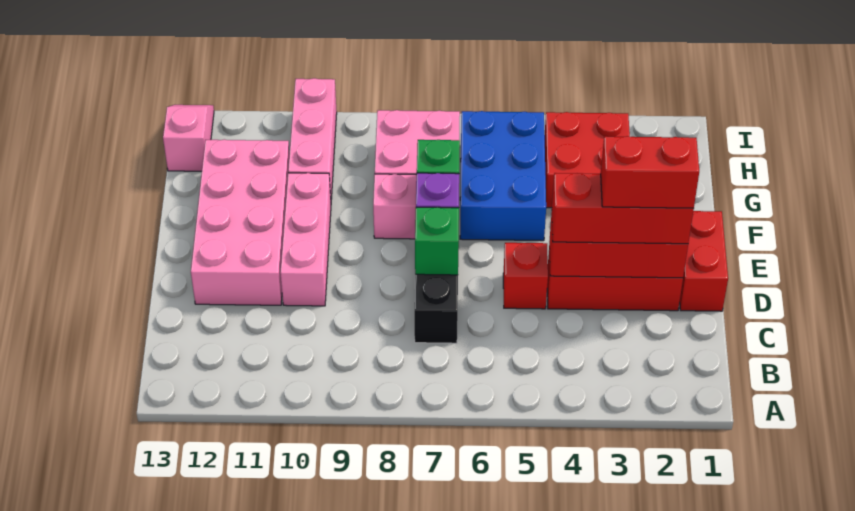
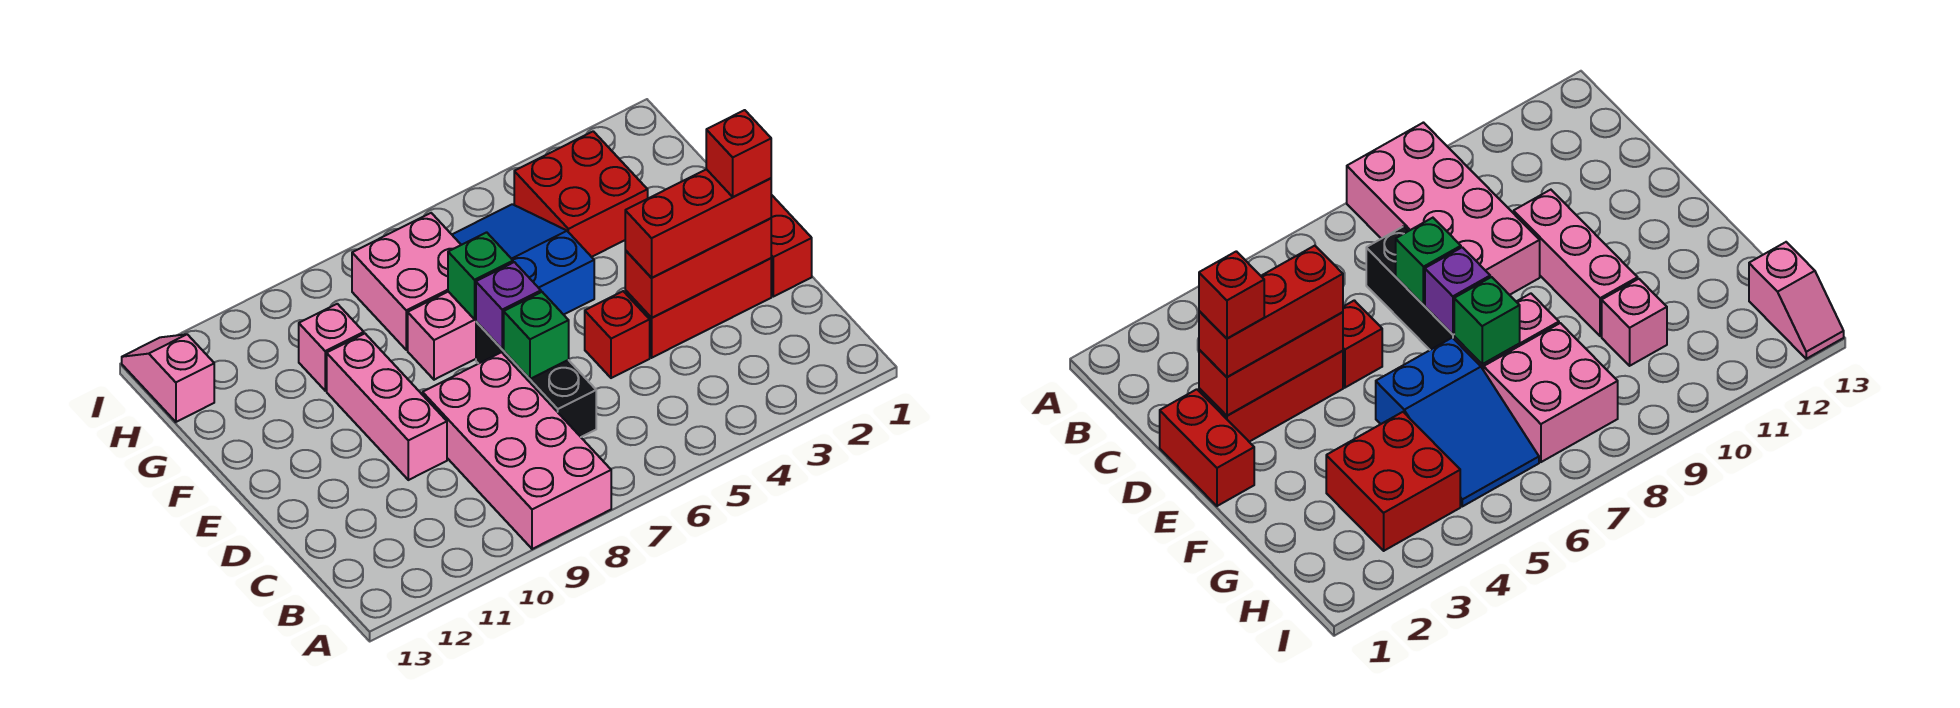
red brick D2:D3 level 4 -> red brick D2 level 4
pink brick D11:G12 level 1 -> pink brick A8:D9 level 1
blue brick F5:H6 level 1 -> blue slope F5:H6 level 1 top F
pink brick G10:I10 level 1 -> pink brick G10 level 1

